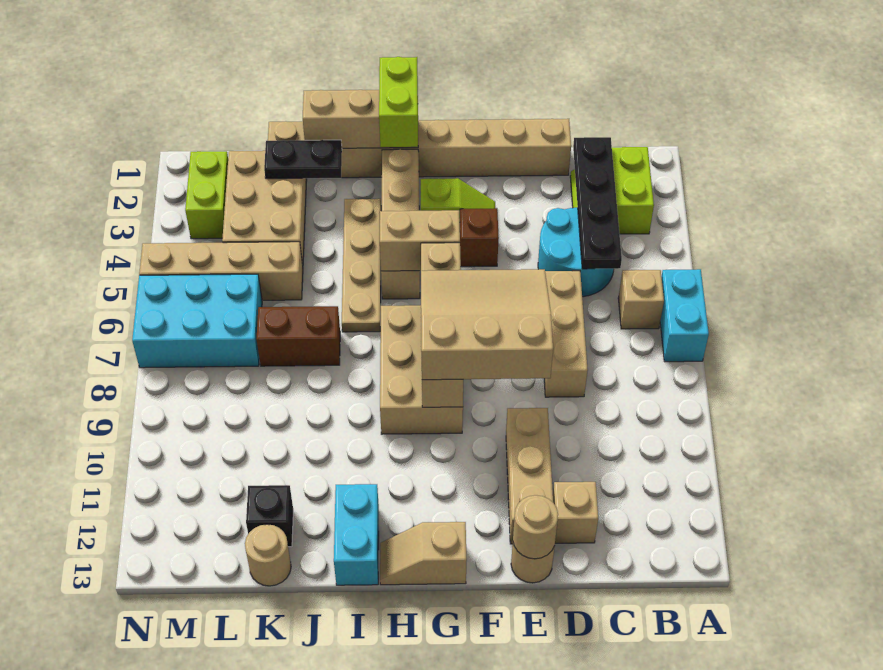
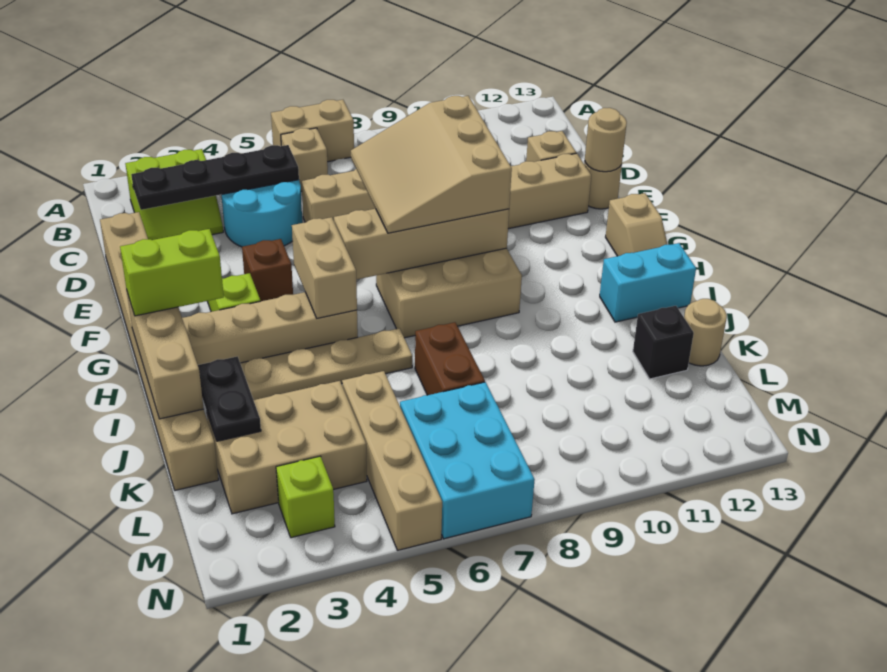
cyan brick A6:A7 level 1 -> tan brick A6:A7 level 1
lime brick M2:M3 level 1 -> lime brick M3 level 1

